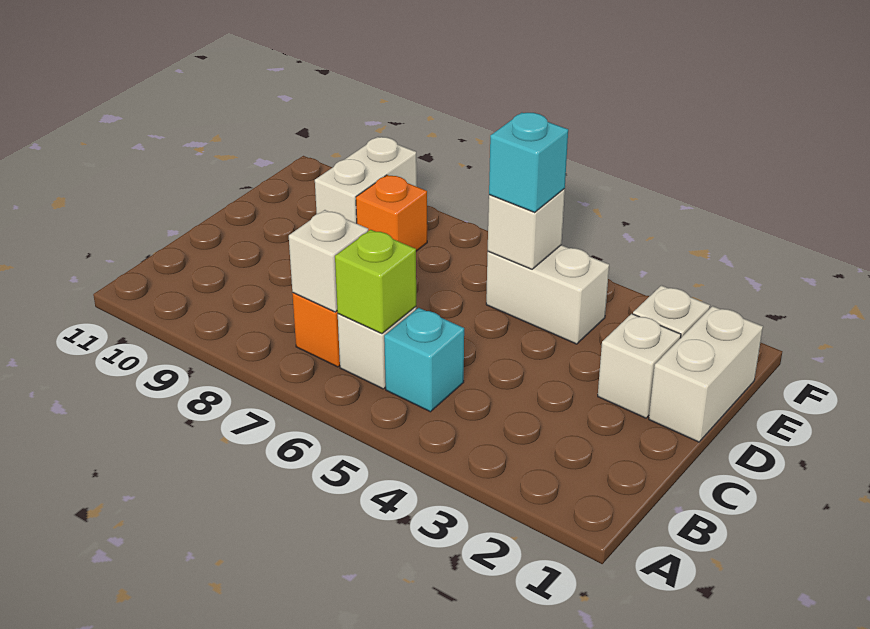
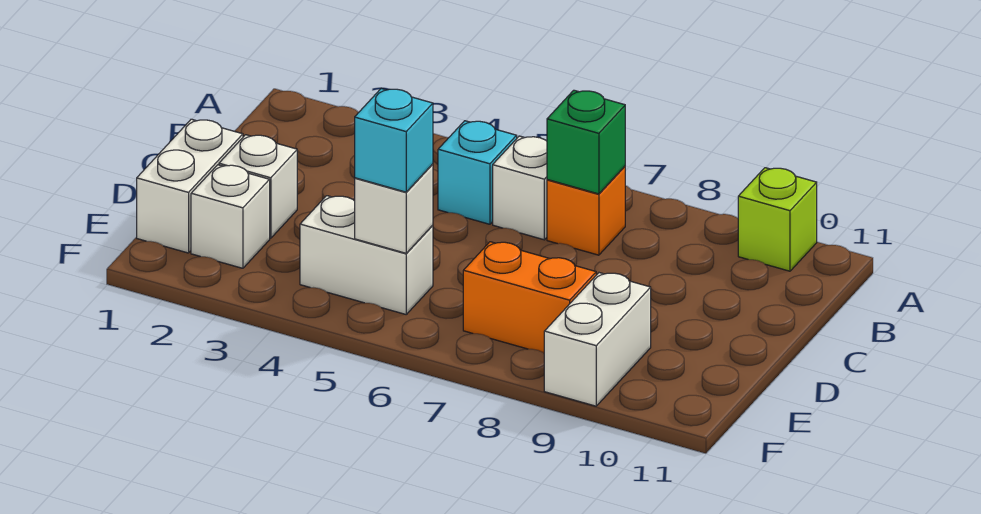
lime brick B6 level 2 -> lime brick A10 level 1
white brick B7 level 2 -> green brick B7 level 2
orange brick E8 level 1 -> orange brick E7:E8 level 1

